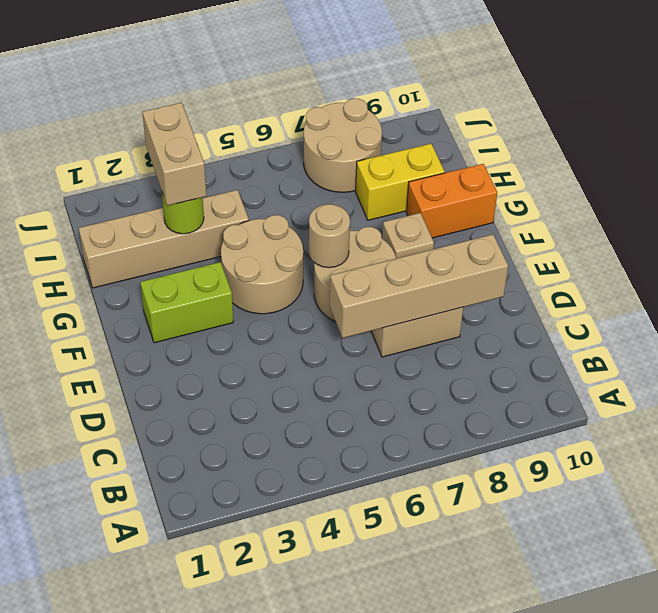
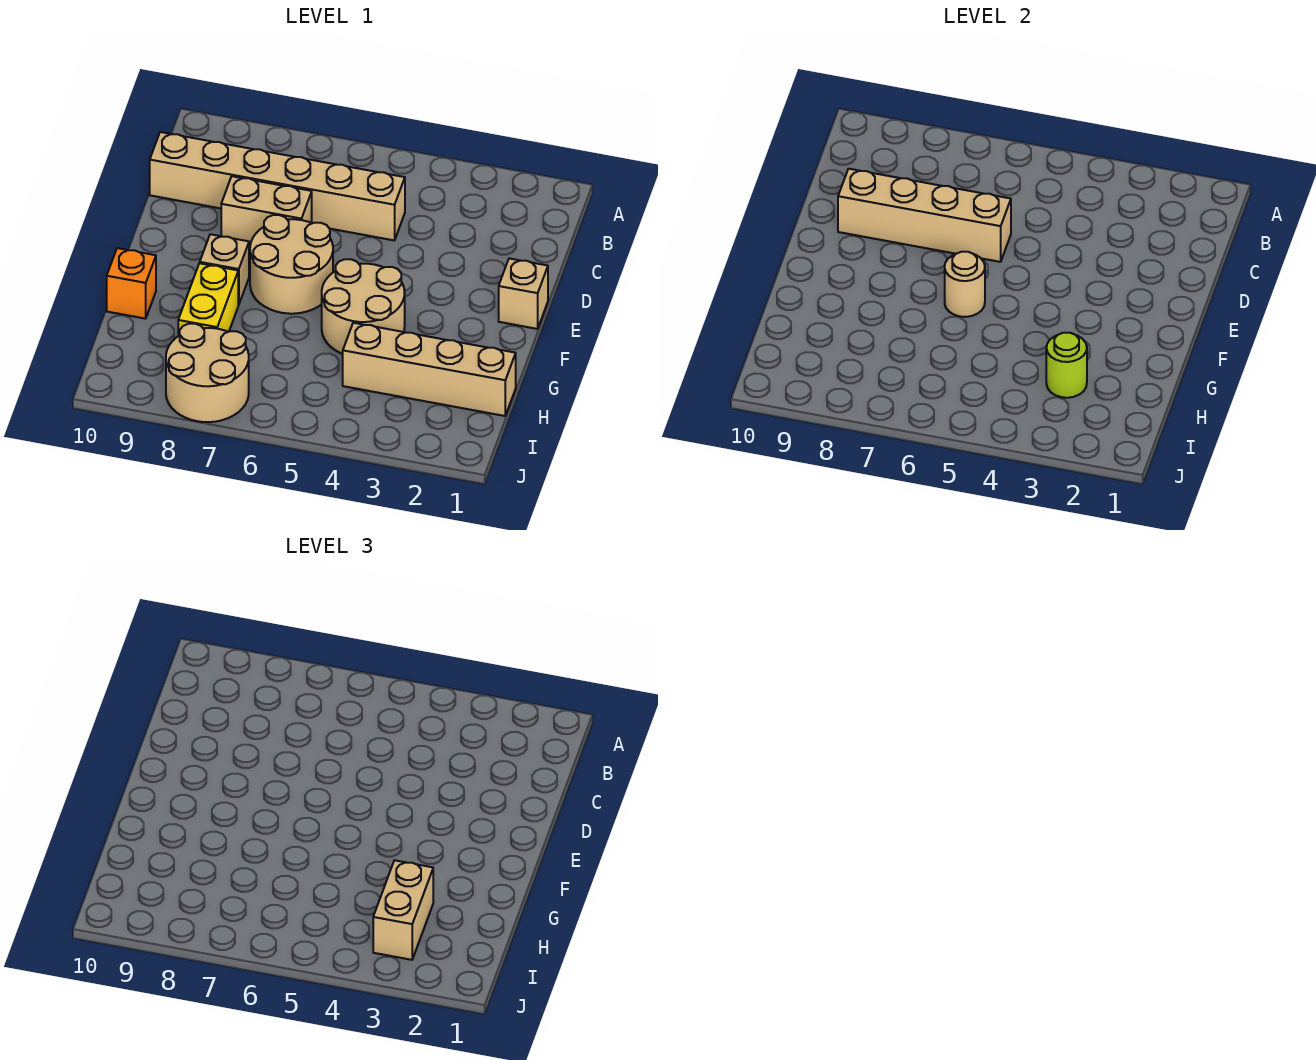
none -> tan brick C5:C10 level 1
none -> tan brick E1 level 1
lime brick F2:F3 level 1 -> none
orange brick G9:G10 level 1 -> orange brick G10 level 1
yellow brick H8:H9 level 1 -> yellow brick G8:H8 level 1

